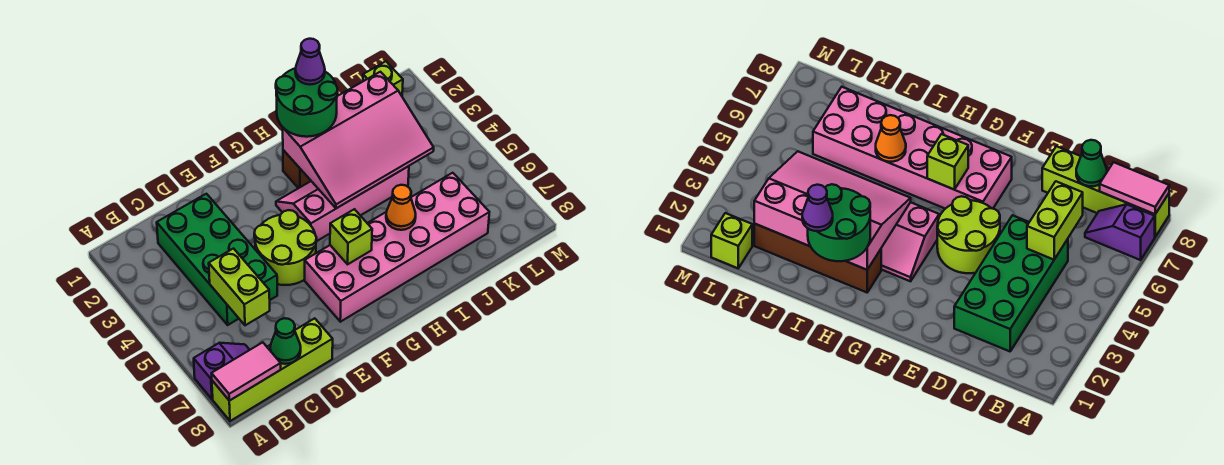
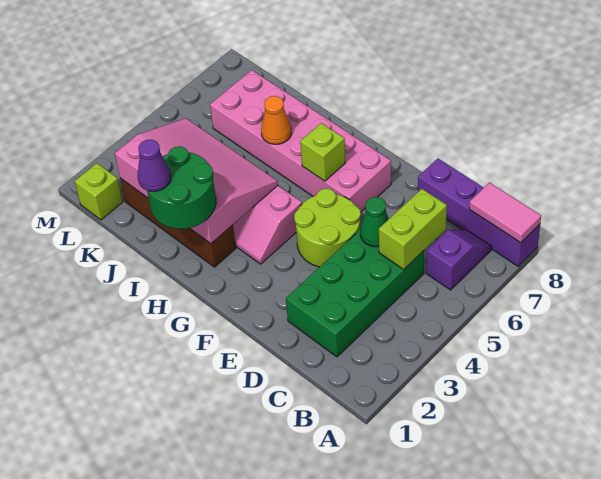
purple slope A7:B7 level 1 top A -> purple slope B6:B7 level 1 top 6
lime brick A8:D8 level 1 -> purple brick A8:D8 level 1
green cone C8 level 2 -> green cone D5 level 2

